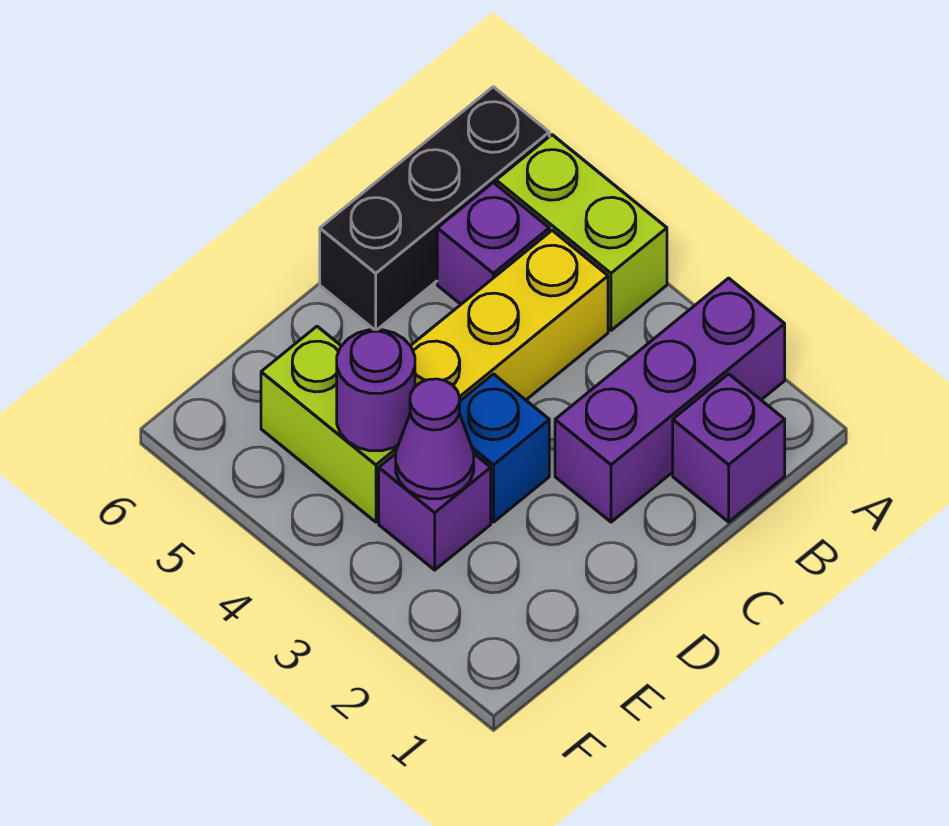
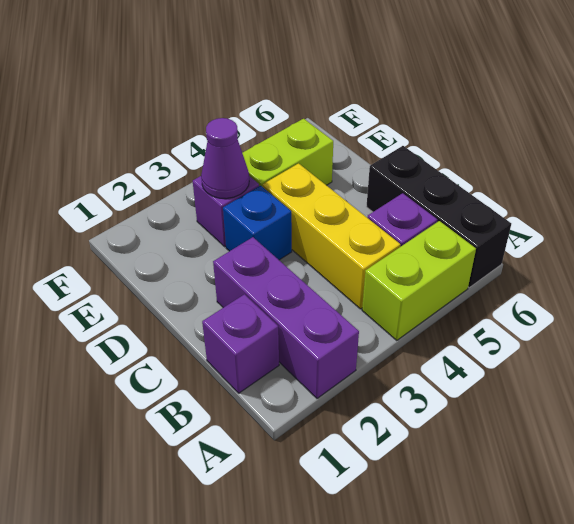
purple round brick E4 level 2 -> none

